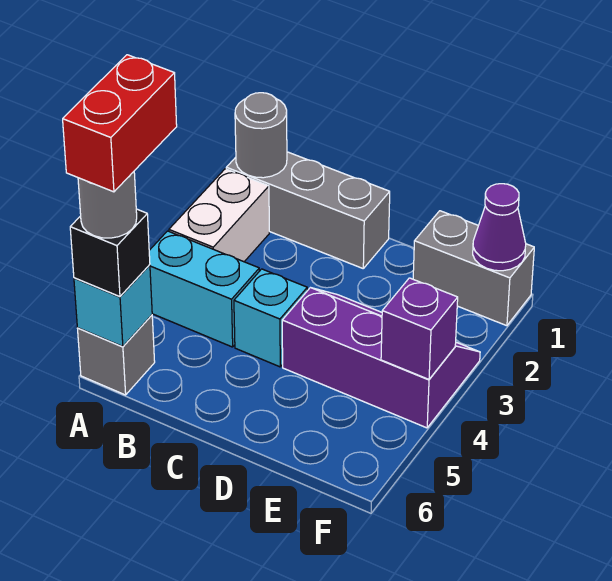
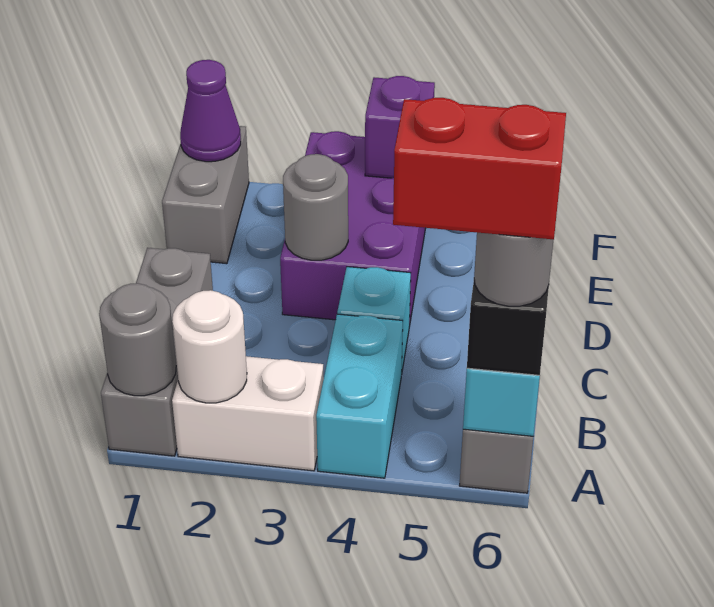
none -> white round brick A2 level 2
purple slope D3:F4 level 1 top 4 -> purple brick D3:F4 level 1
none -> grey round brick D3 level 2

